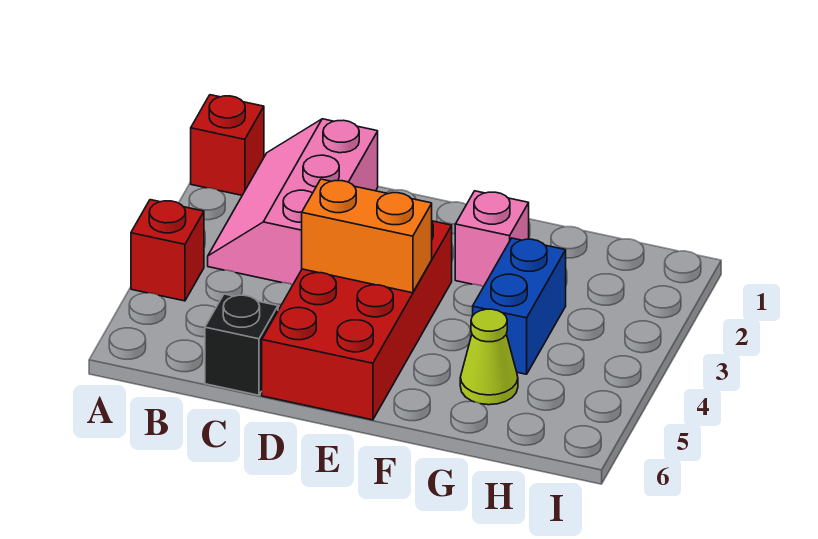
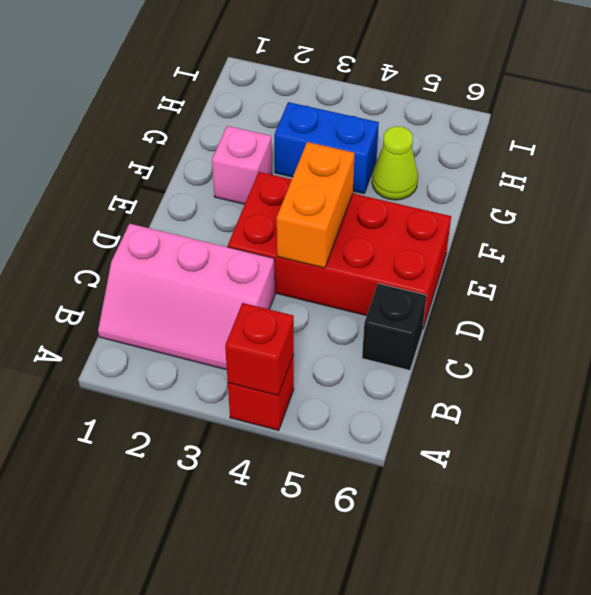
red brick A1 level 1 -> red brick A4 level 2

